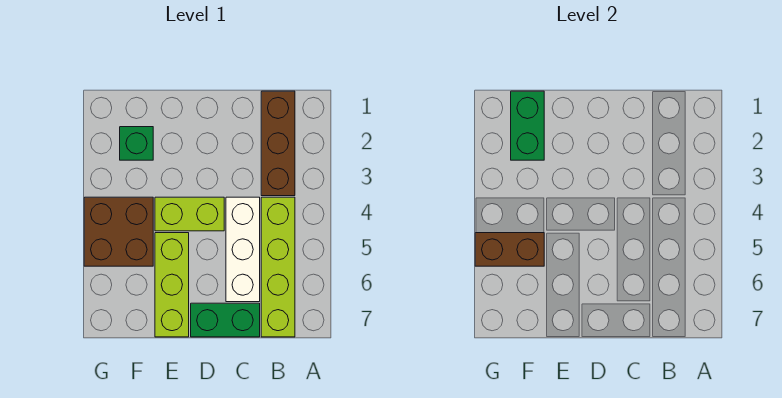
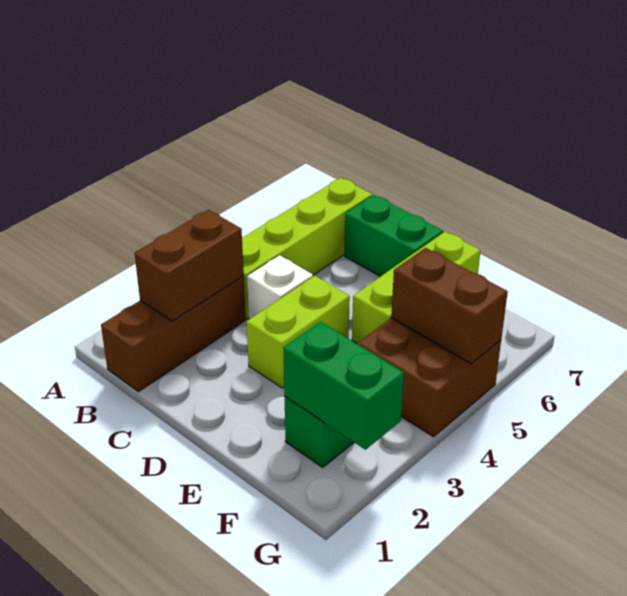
none -> brown brick B2:B3 level 2
white brick C4:C6 level 1 -> white brick C4 level 1
lime brick D4:E4 level 1 -> lime brick D3:D4 level 1
green brick F1:F2 level 2 -> green brick F2:G2 level 2

